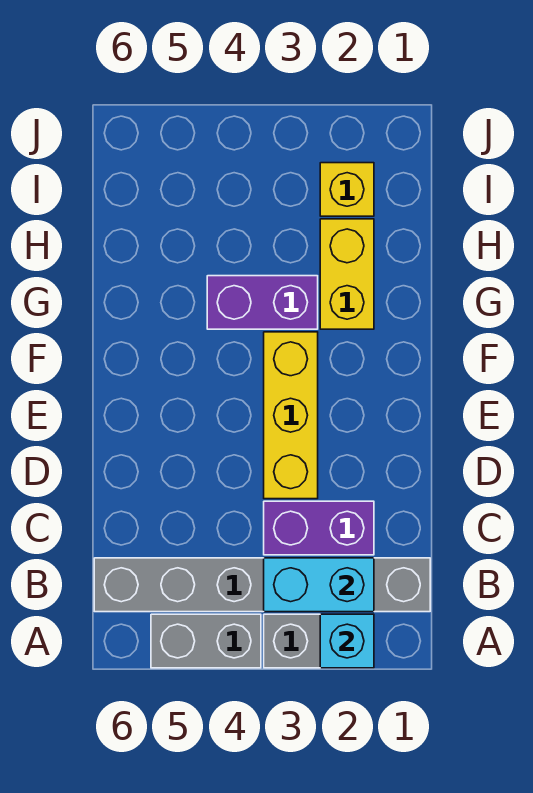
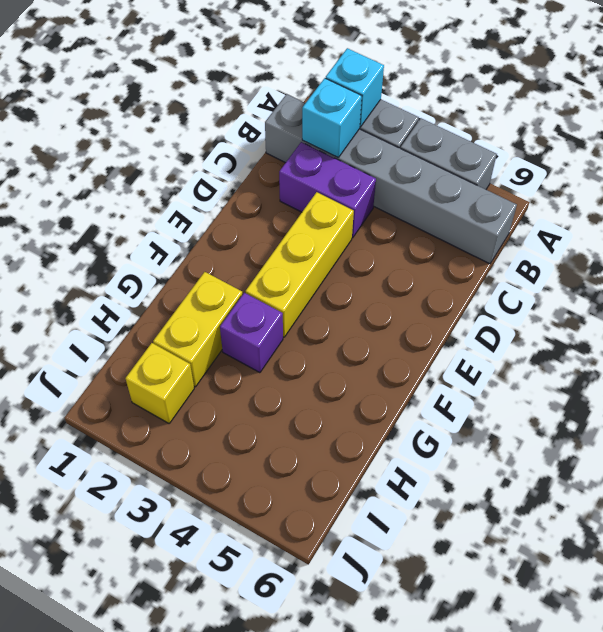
cyan brick B2:B3 level 2 -> cyan brick B2 level 2
purple brick G3:G4 level 1 -> purple brick G3 level 1

